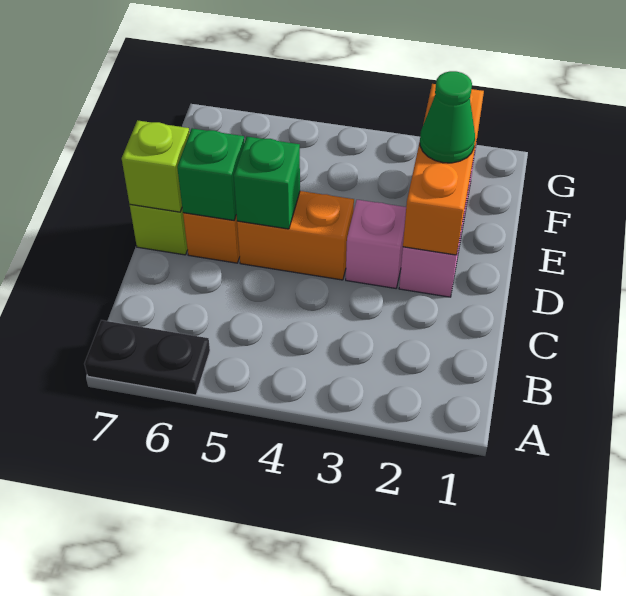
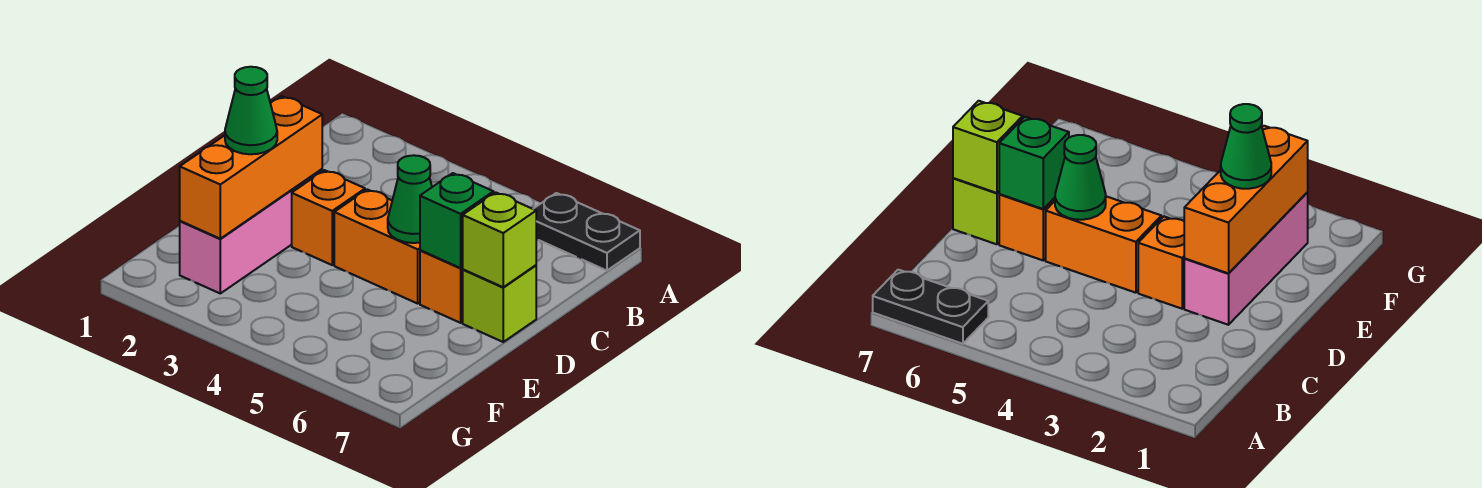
pink brick D3 level 1 -> orange brick D3 level 1
green brick D5 level 2 -> green cone D5 level 2

